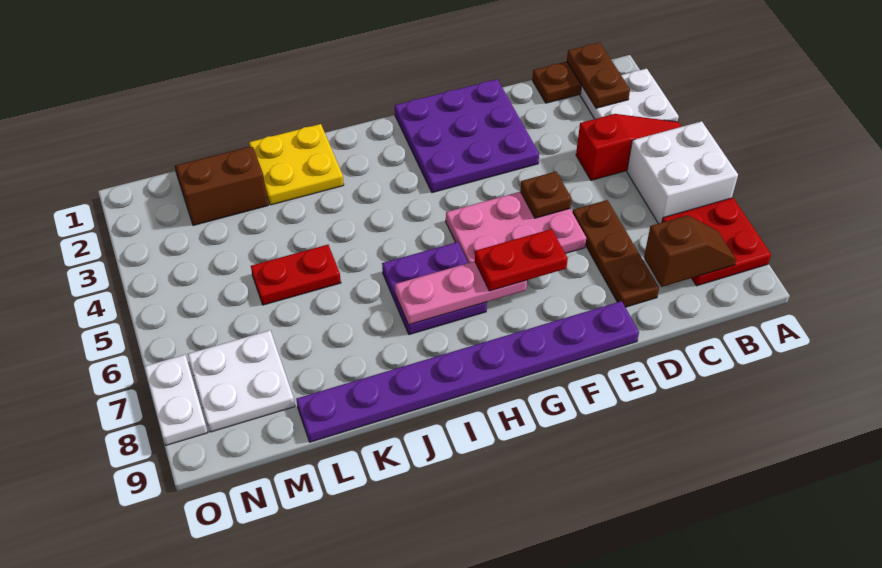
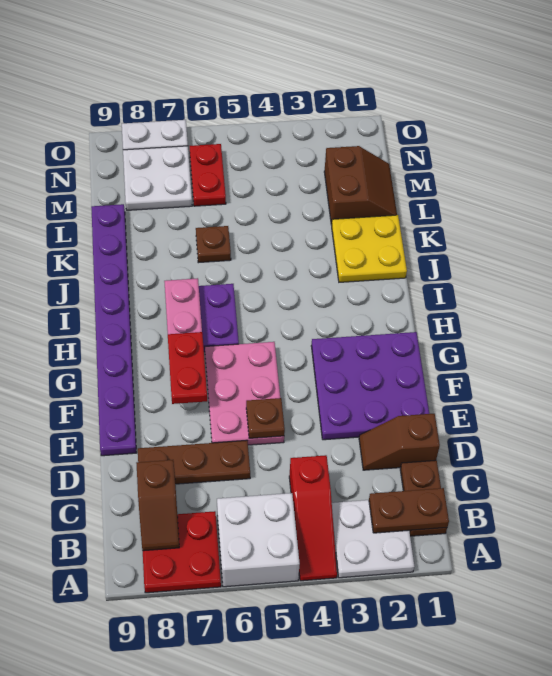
none -> brown slope D1:D2 level 1 top 1
red plate K5:L5 level 1 -> red plate M6:N6 level 1
none -> brown plate K6 level 1

